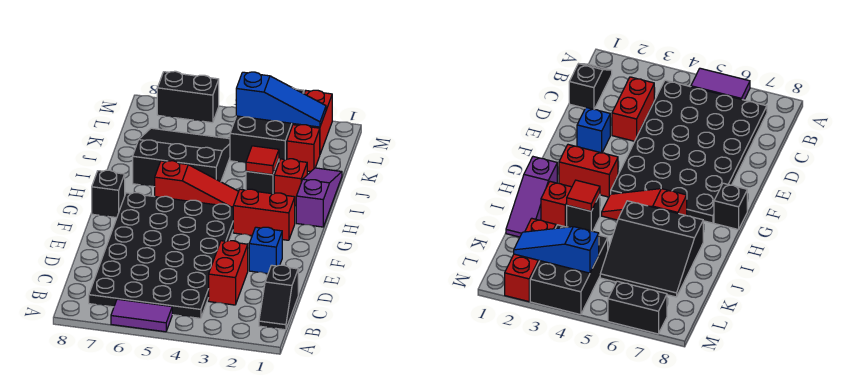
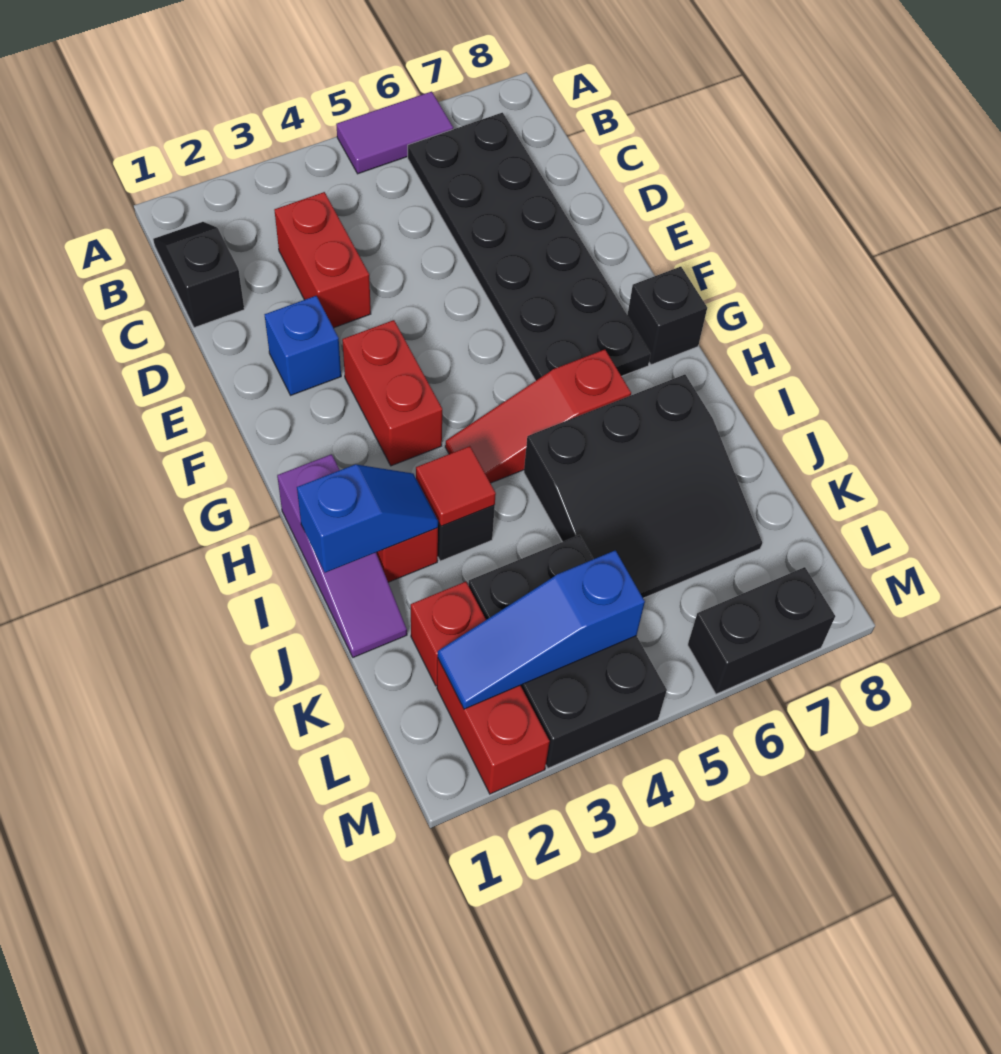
black plate B4:G7 level 1 -> black plate B6:G7 level 1
red brick G2:G3 level 1 -> red brick F3:G3 level 1
none -> blue slope I1:I2 level 2 top 1

